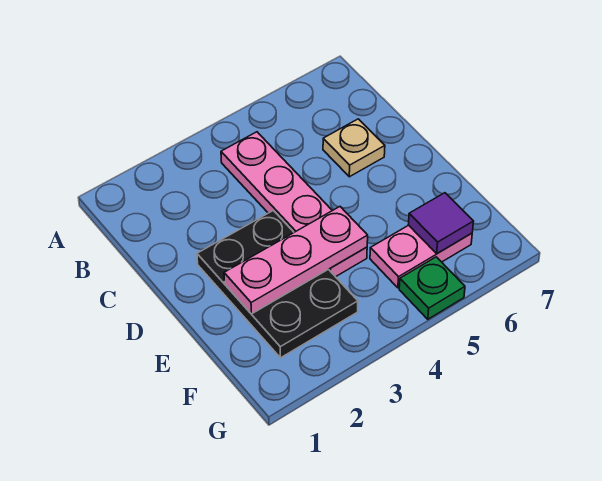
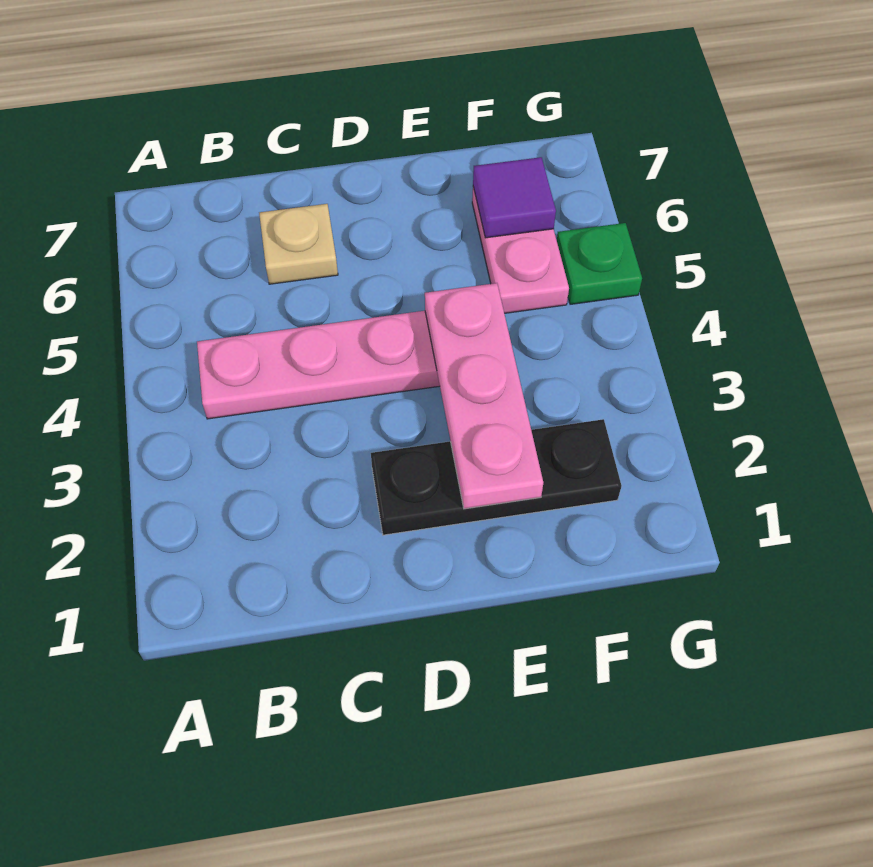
black plate D2:F3 level 1 -> black plate D2:F2 level 1

